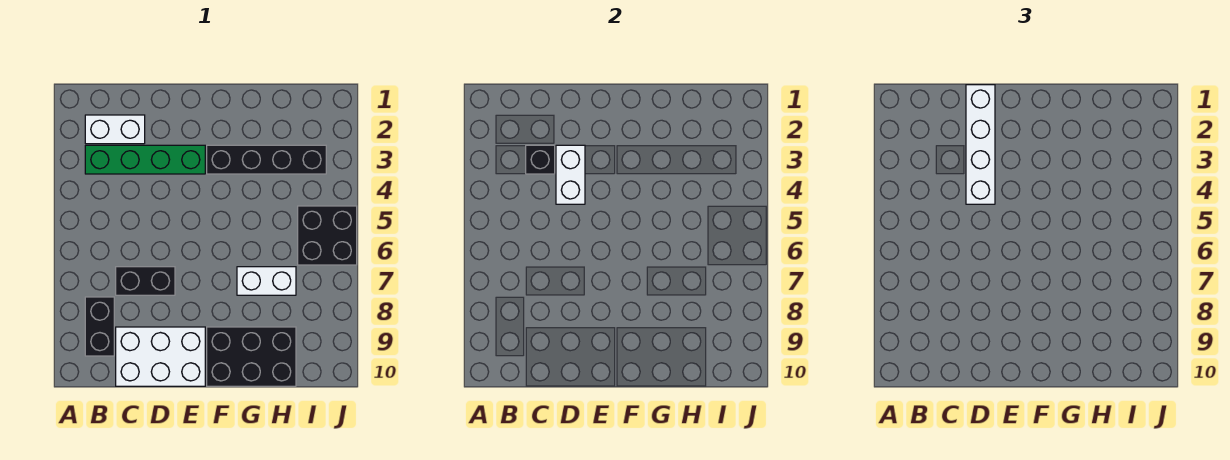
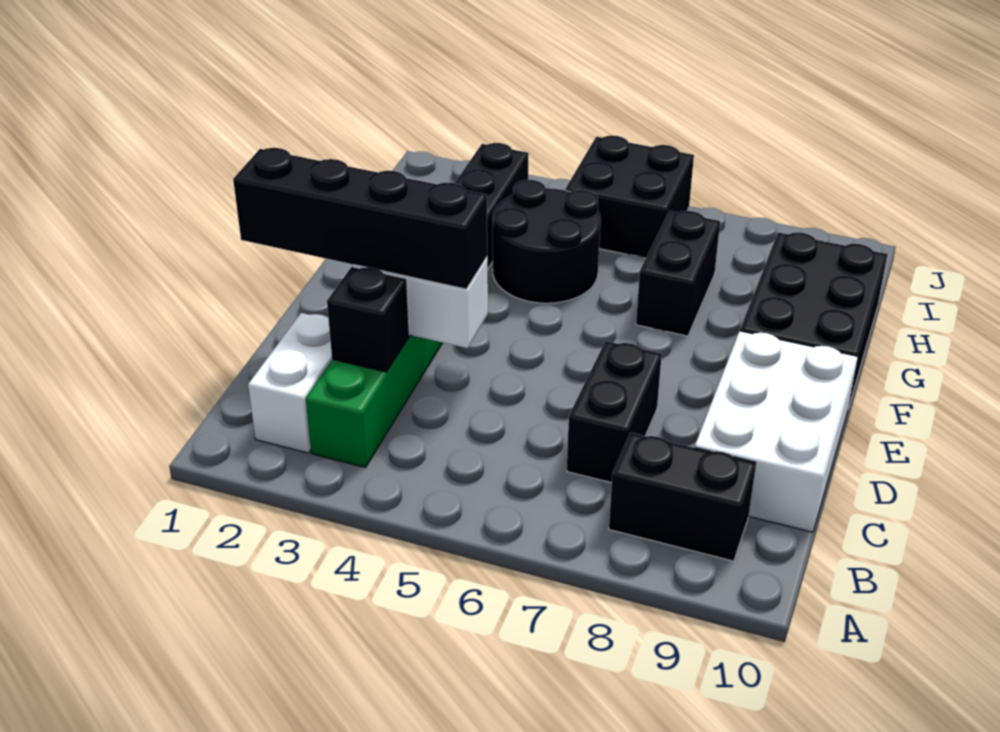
white brick D1:D4 level 3 -> black brick D1:D4 level 3
none -> black round brick G4:H5 level 1
white brick G7:H7 level 1 -> black brick G7:H7 level 1

